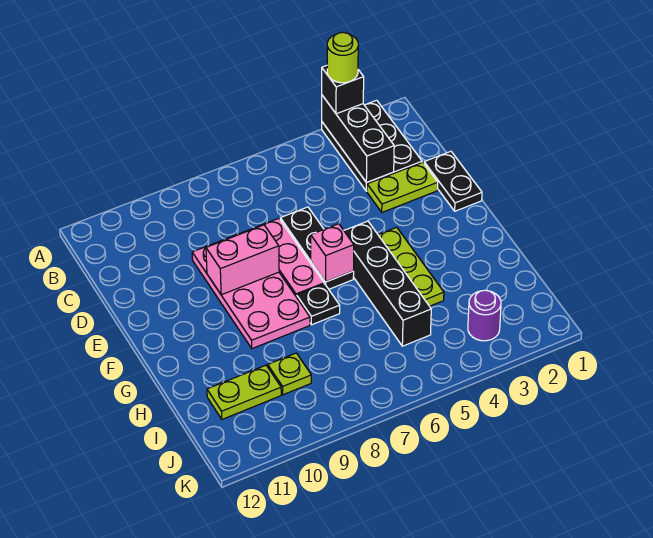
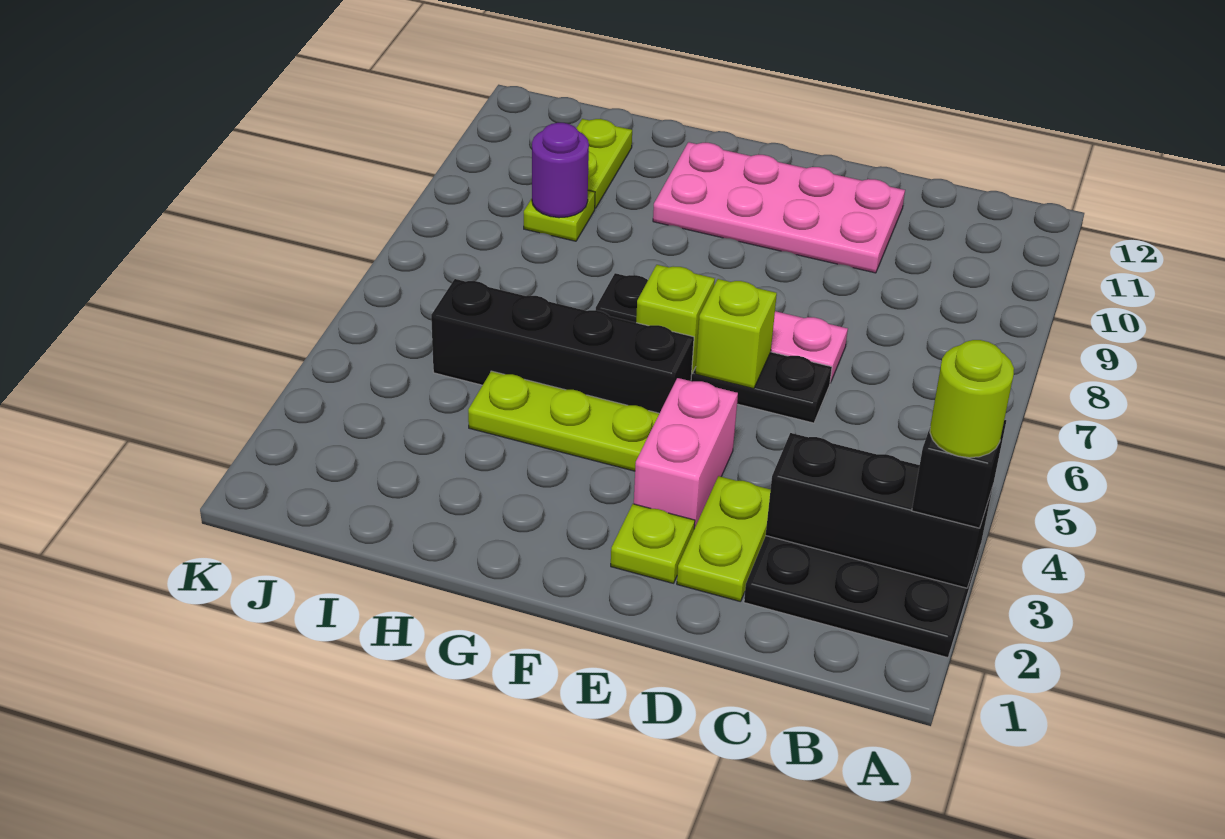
black plate D1:E1 level 1 -> none
pink plate D8:G9 level 1 -> pink plate D10:G11 level 1
none -> lime plate E2 level 1
none -> lime brick E6 level 2
pink brick E8:E9 level 2 -> pink brick E3:E4 level 1
pink brick F6 level 2 -> lime brick F6 level 2
purple round brick J3 level 1 -> purple round brick I9 level 2

